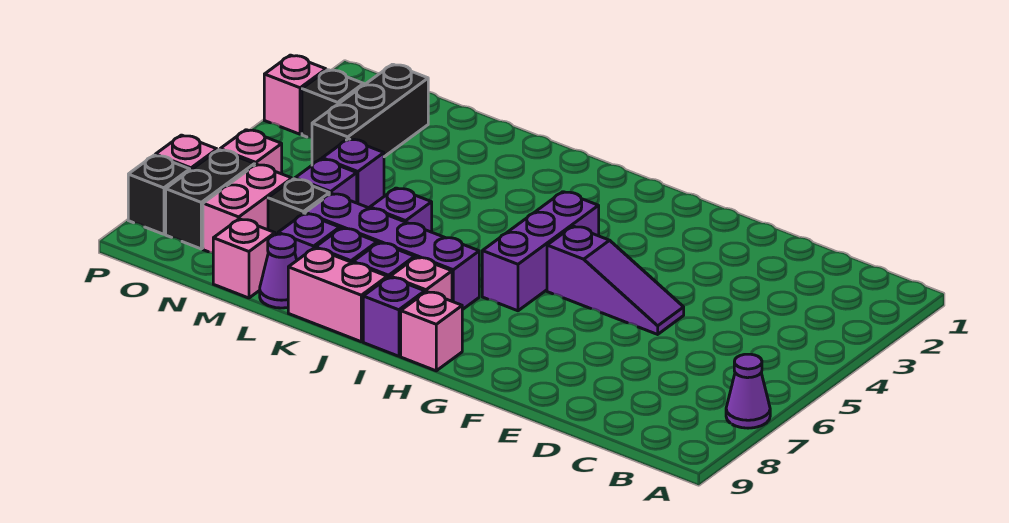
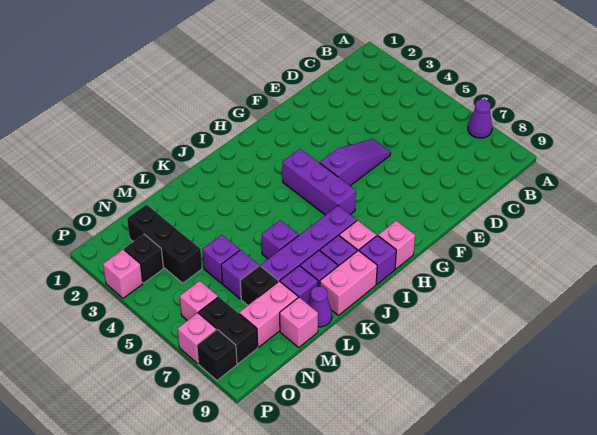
pink brick N7:N8 level 1 -> pink brick M8:N8 level 1

